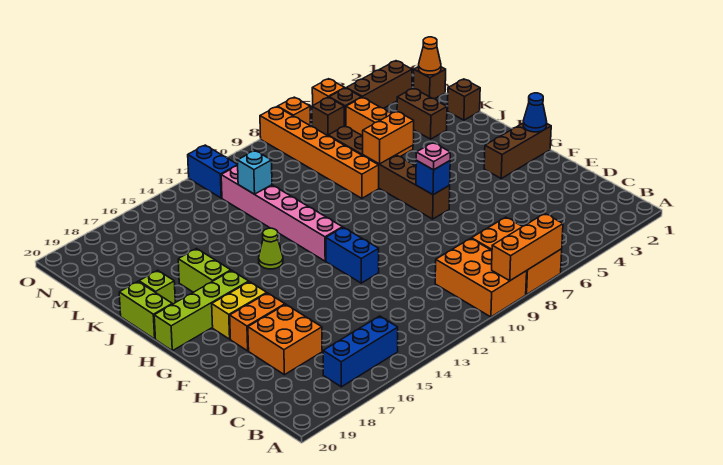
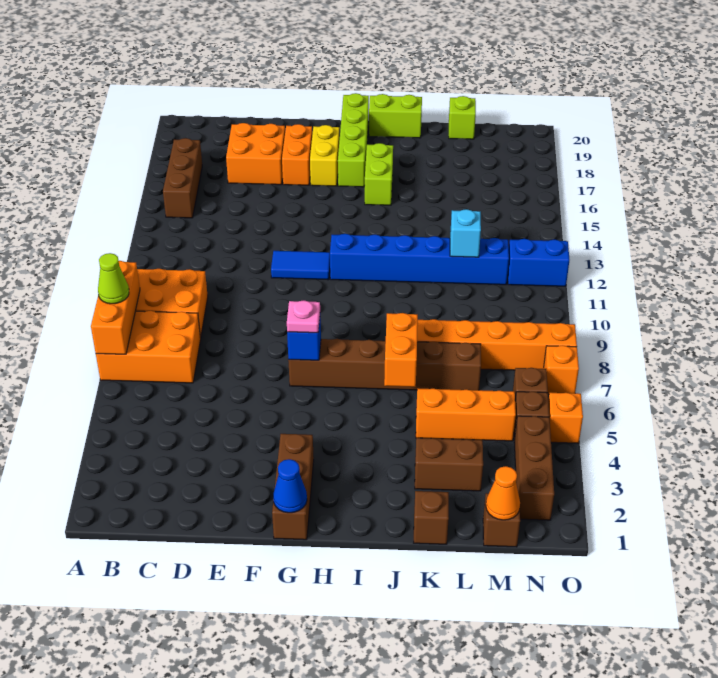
blue brick B15:B17 level 1 -> brown brick B15:B17 level 1
blue brick F12:G12 level 1 -> blue tile F12:G12 level 1
pink brick H12:M12 level 1 -> blue brick H12:M12 level 1
lime cone I14 level 1 -> lime cone A8 level 3
lime brick I17:J17 level 1 -> lime brick I16:I17 level 1
lime brick J19 level 1 -> lime brick L20 level 1

